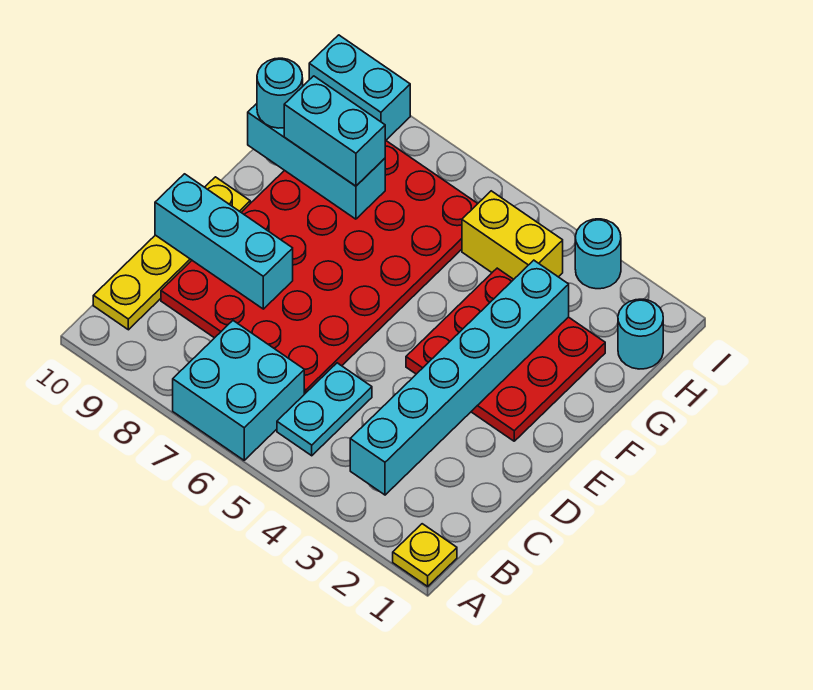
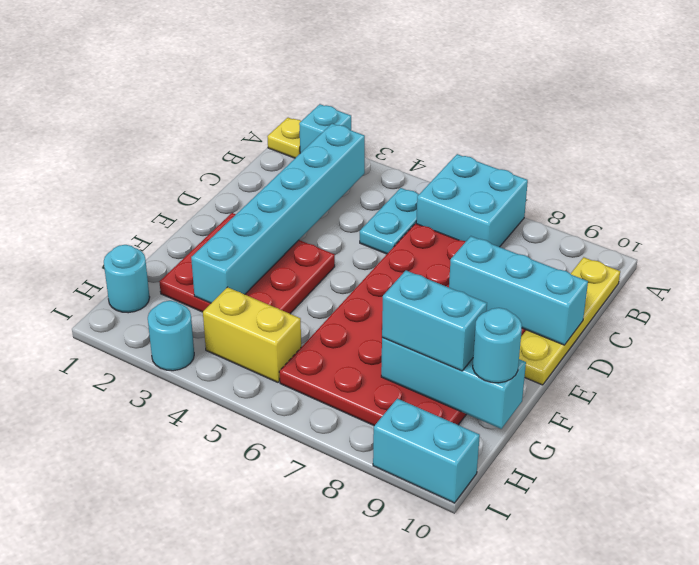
none -> cyan brick A2 level 1

